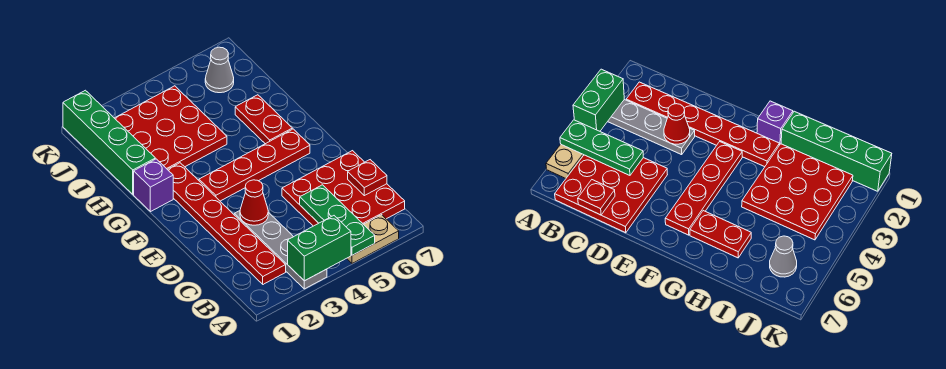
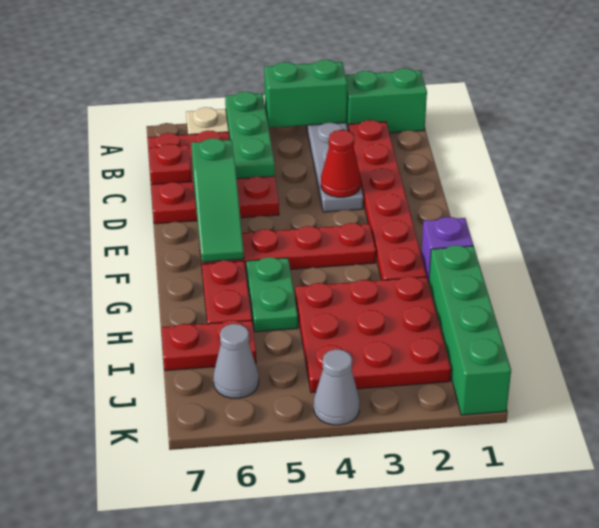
none -> green brick A1:A2 level 1
none -> green slope D6:F6 level 2 top D
none -> green plate G5:H5 level 1
none -> red plate I6:I7 level 1
none -> grey cone K4 level 1

